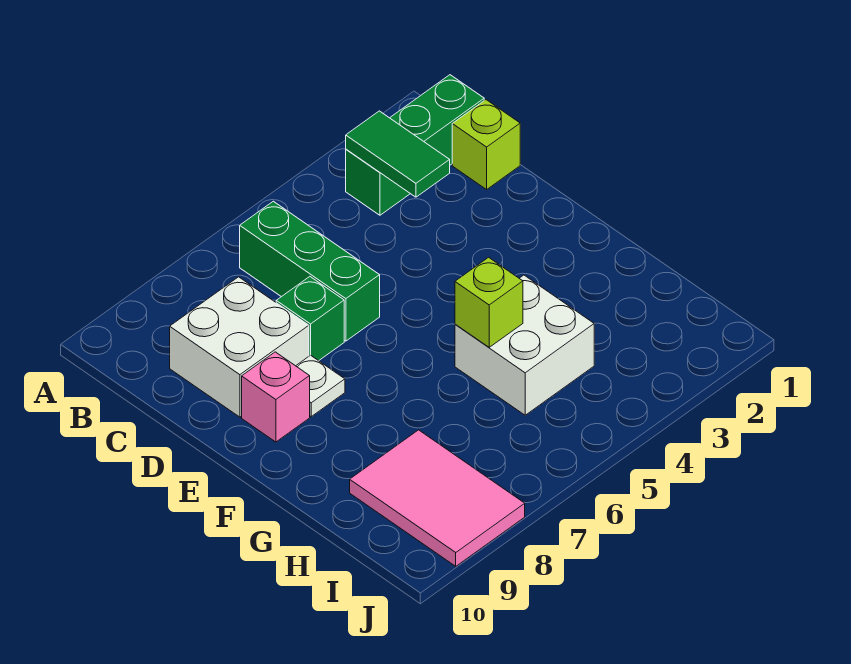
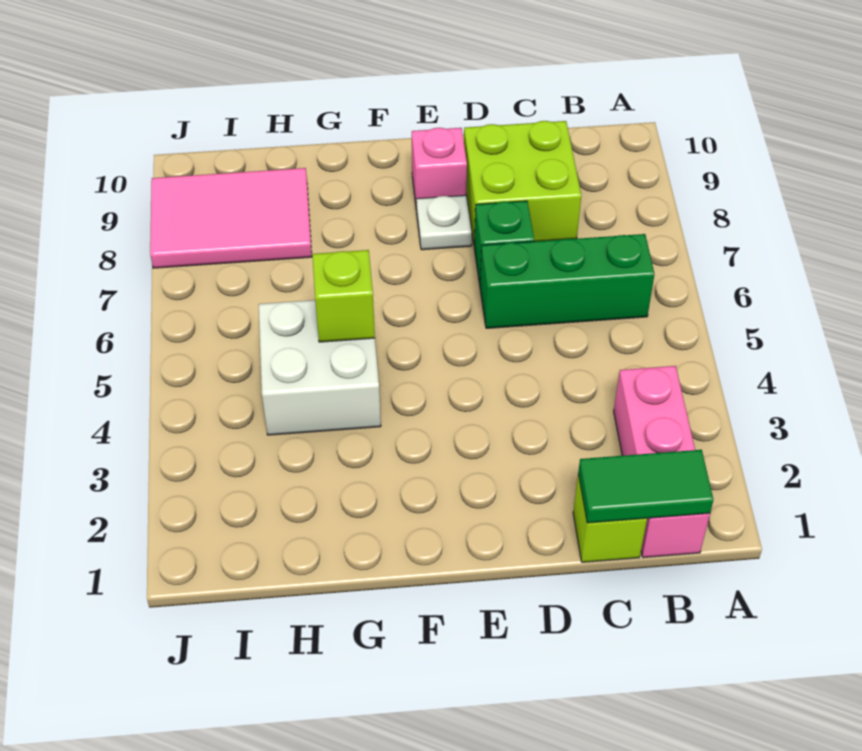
green brick B1:B3 level 1 -> pink brick B1:B3 level 1
green tile B3:C3 level 2 -> green tile B1:C1 level 2
white brick C8:D9 level 1 -> lime brick C8:D9 level 1

